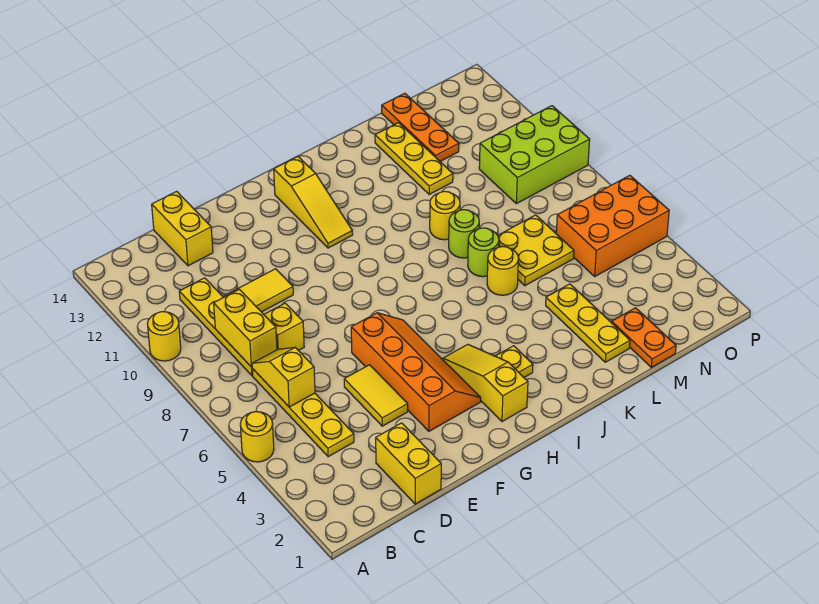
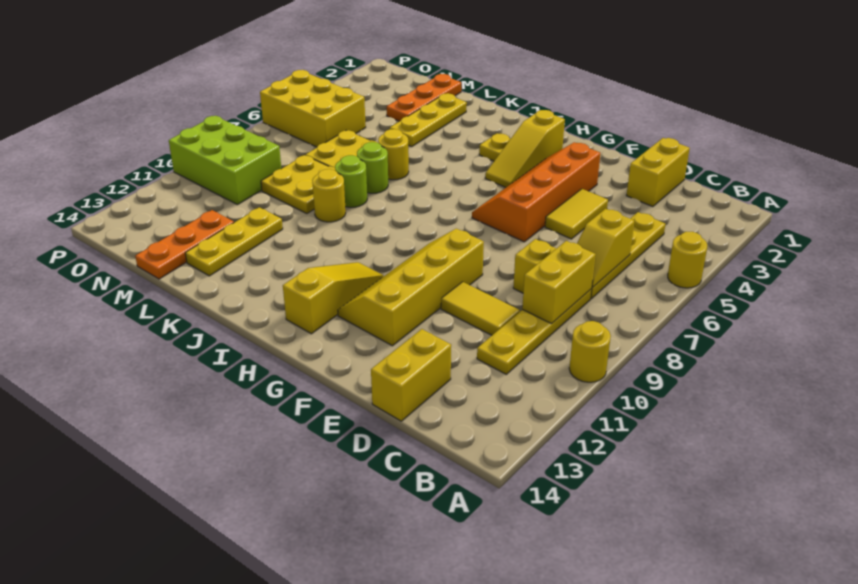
none -> yellow slope F9:G12 level 1 top F
none -> yellow plate L8:M9 level 1
orange plate M1:M2 level 1 -> orange plate M1:M3 level 1
orange brick N5:P6 level 1 -> yellow brick N5:P6 level 1

